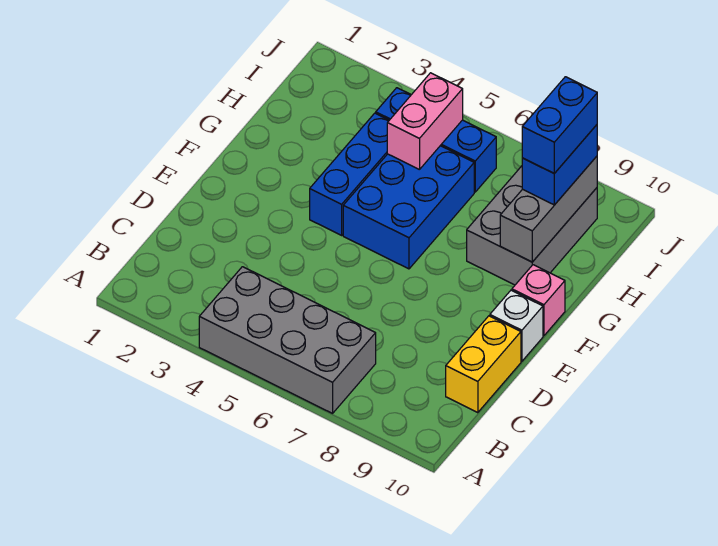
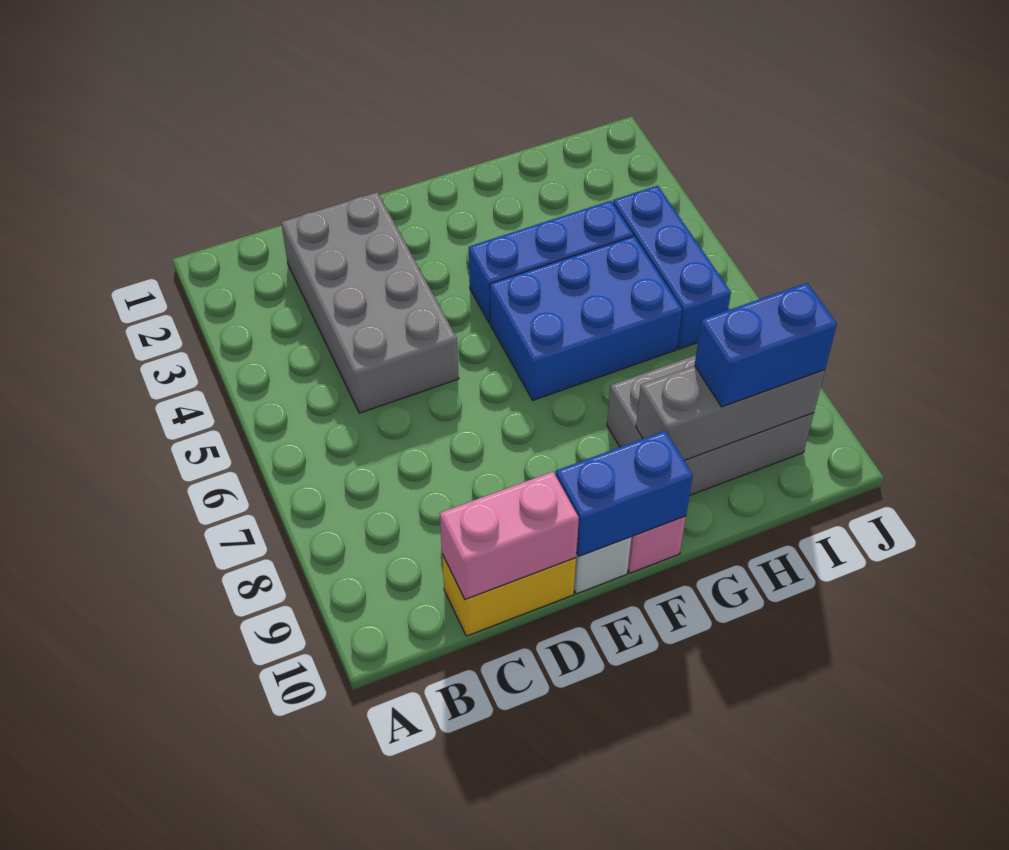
grey brick A4:B7 level 1 -> grey brick C2:D5 level 1
pink brick H5:I5 level 2 -> pink brick C10:D10 level 2
blue brick H9:I9 level 4 -> blue brick E10:F10 level 2

